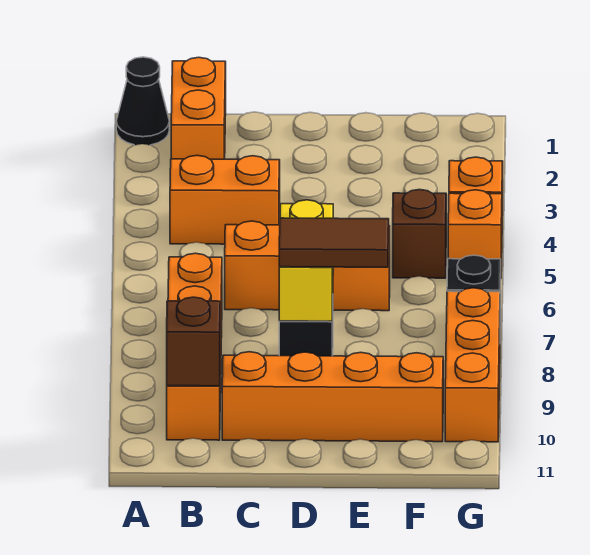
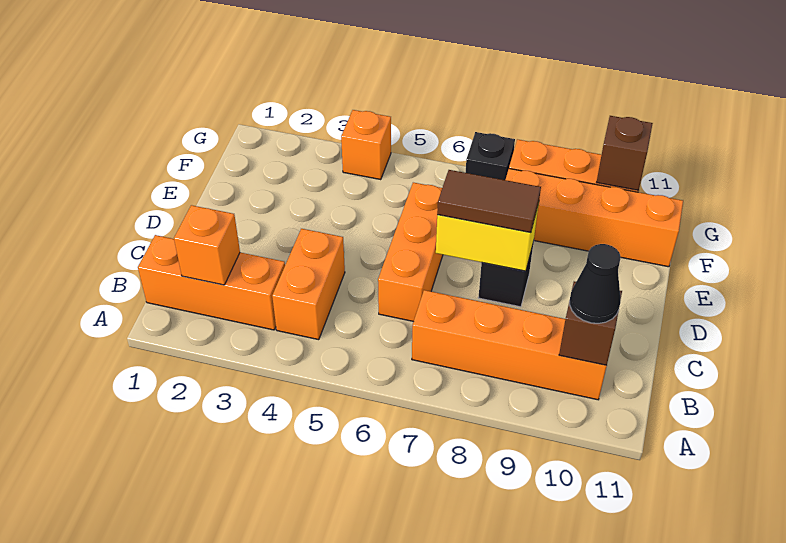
black cone A1 level 1 -> black cone B10 level 3
orange brick B1:B2 level 1 -> orange brick B1:B3 level 1
orange brick C10:F10 level 1 -> orange brick F8:F11 level 1
brown tile D8:E8 level 3 -> brown tile D7:D8 level 3
brown brick F5 level 1 -> brown brick G10 level 2
orange brick G5 level 1 -> orange brick B2 level 2

